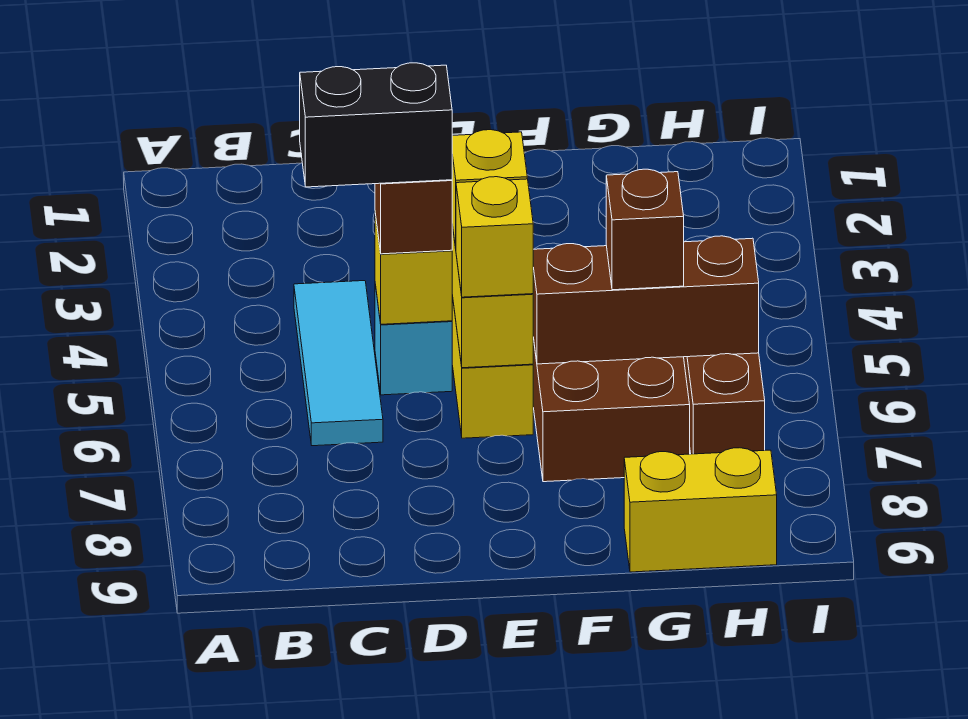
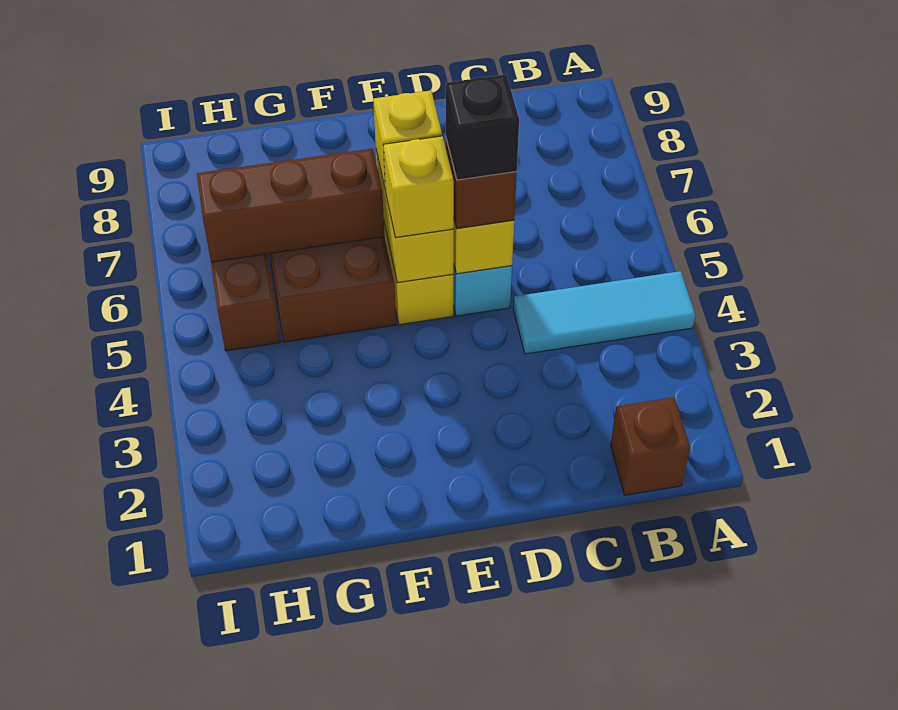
cyan tile C4:C6 level 1 -> cyan tile A4:C4 level 1
black brick C5:D5 level 4 -> black brick D5 level 4
brown brick G6 level 3 -> brown brick B1 level 1
yellow brick G9:H9 level 1 -> none

